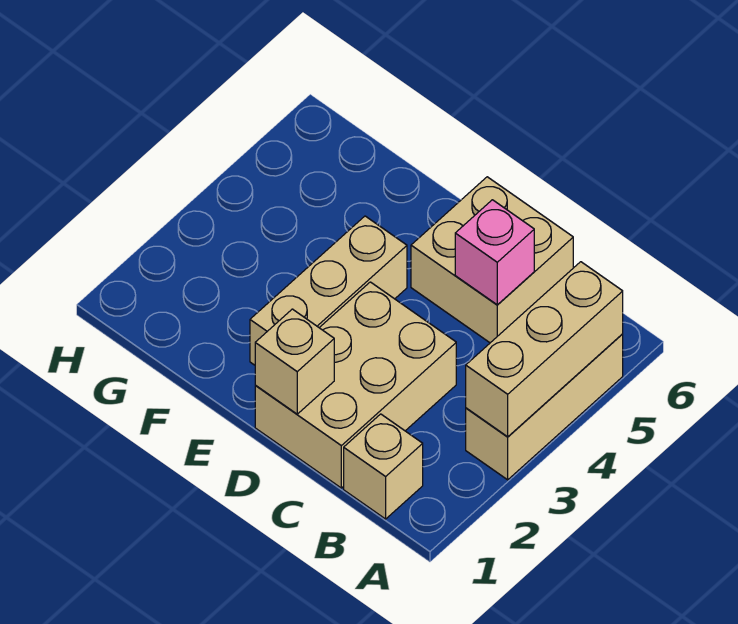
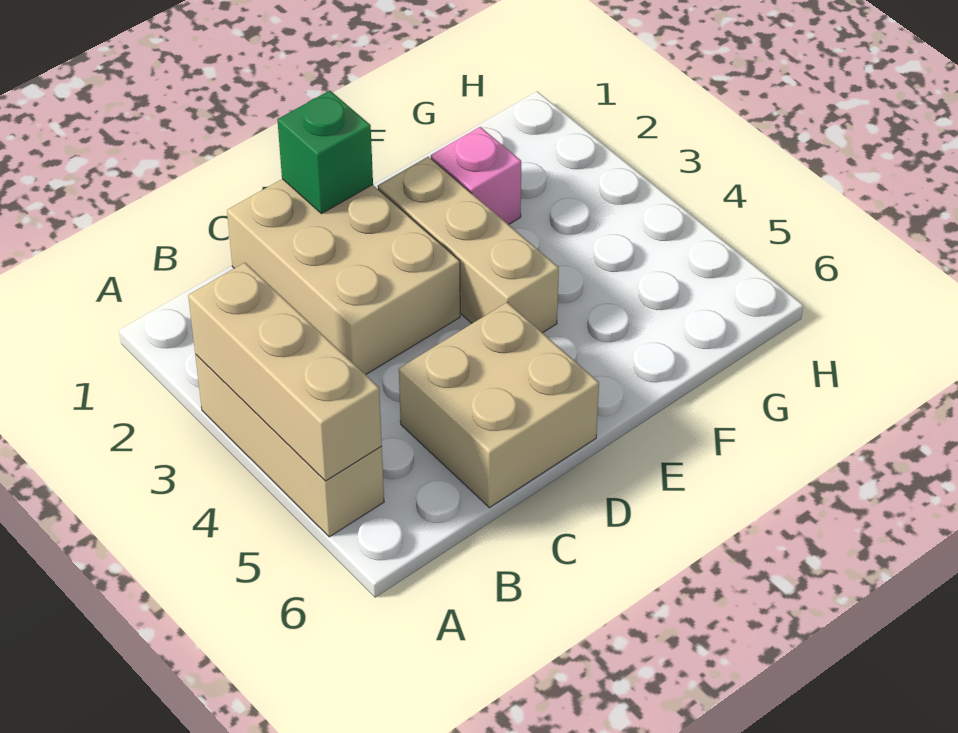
tan brick B1 level 1 -> none
pink brick C5 level 2 -> pink brick F2 level 1
tan brick D1 level 2 -> green brick D1 level 2

